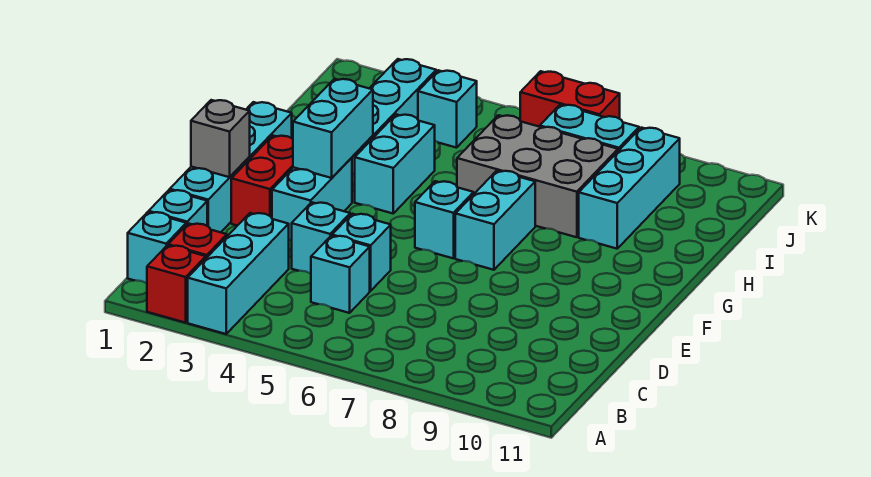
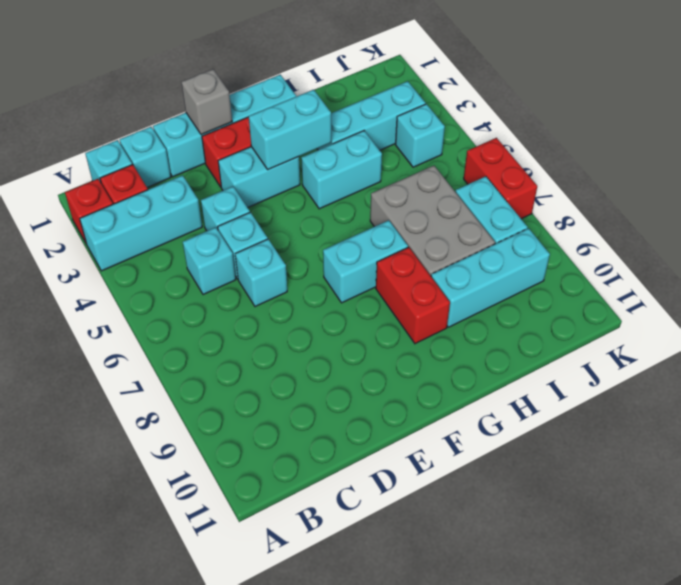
cyan brick F6 level 1 -> cyan brick D6 level 1
none -> red brick G8:G9 level 1

